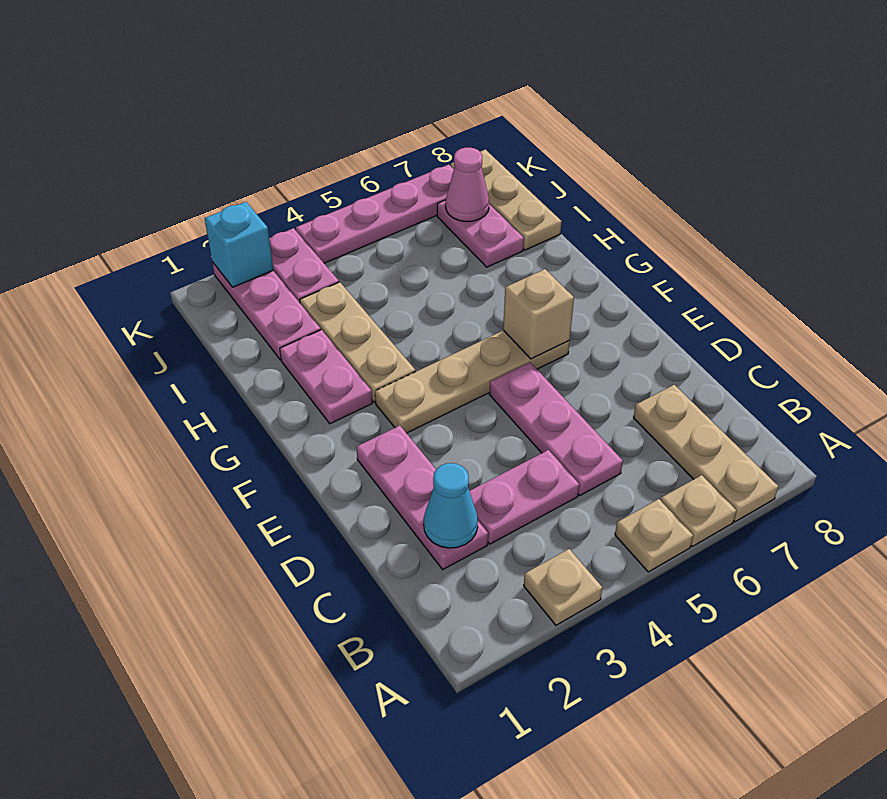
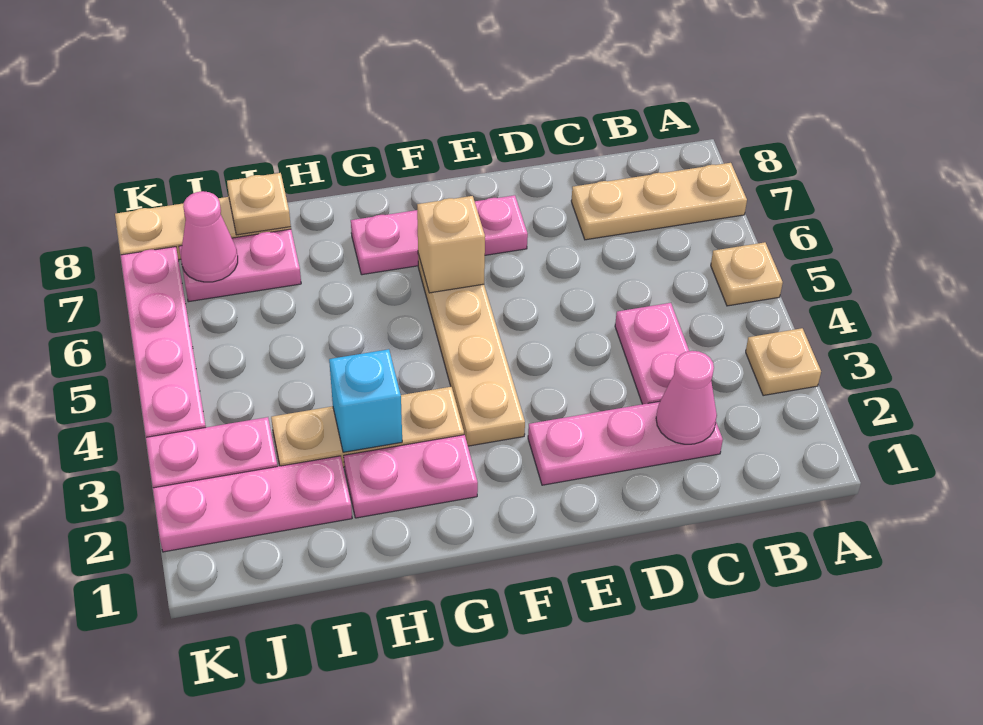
tan plate A6 level 1 -> tan plate I8 level 2
cyan cone C2 level 2 -> pink cone C2 level 2
pink plate C5:E5 level 1 -> pink plate E7:G7 level 1
cyan brick K2 level 2 -> cyan brick H3 level 2

